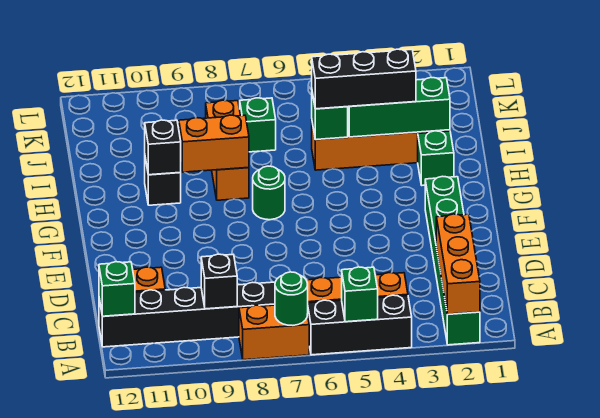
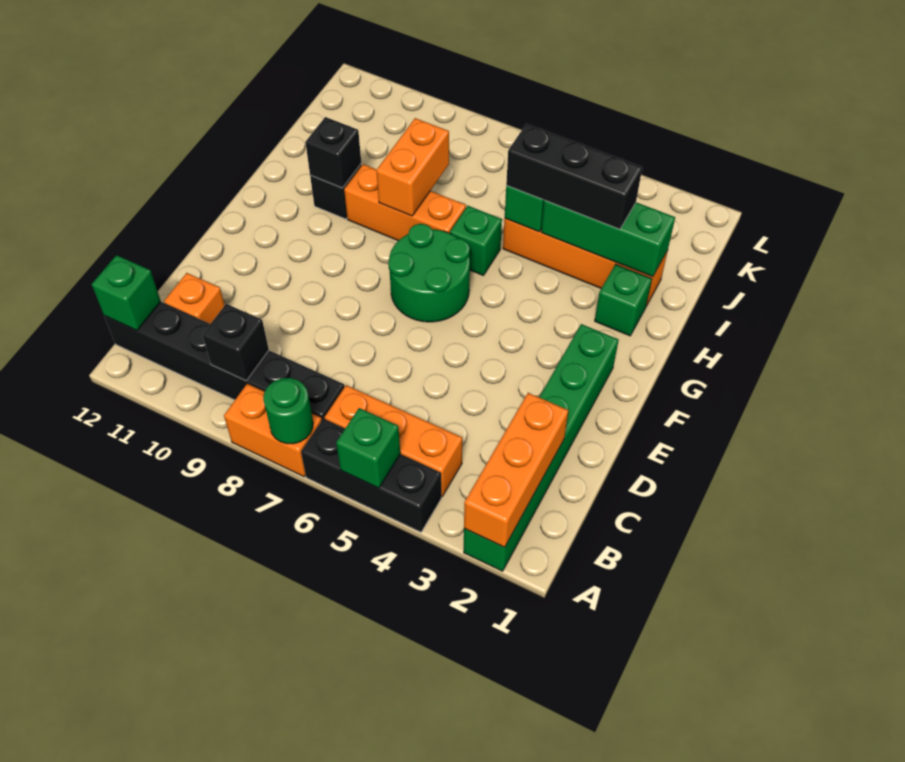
green round brick G7 level 1 -> green round brick F6:G7 level 1
orange brick H8:J8 level 1 -> orange brick H7:H9 level 1
orange brick H8:H9 level 2 -> orange brick H8:I8 level 2
green brick J7 level 1 -> green brick H6 level 1

